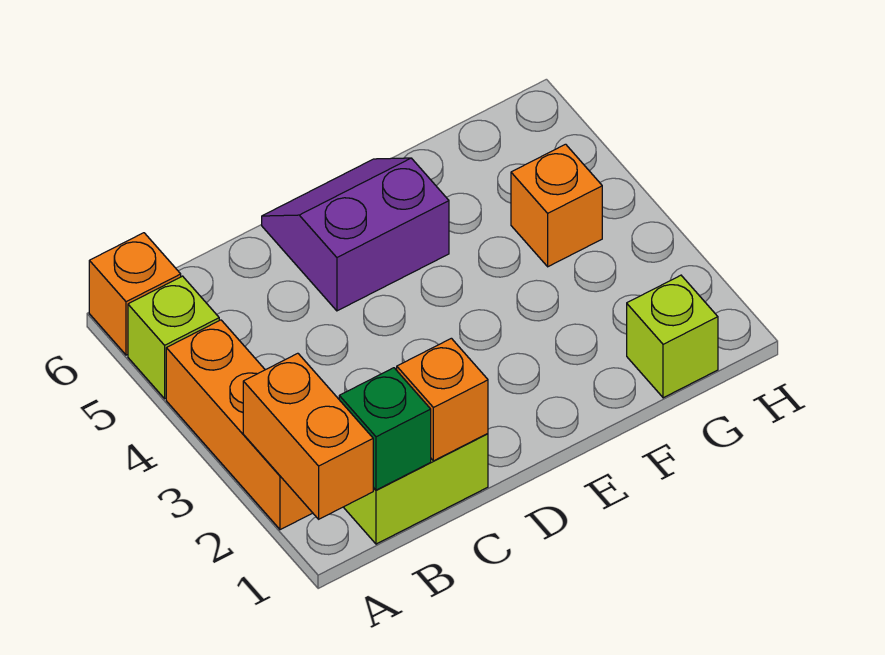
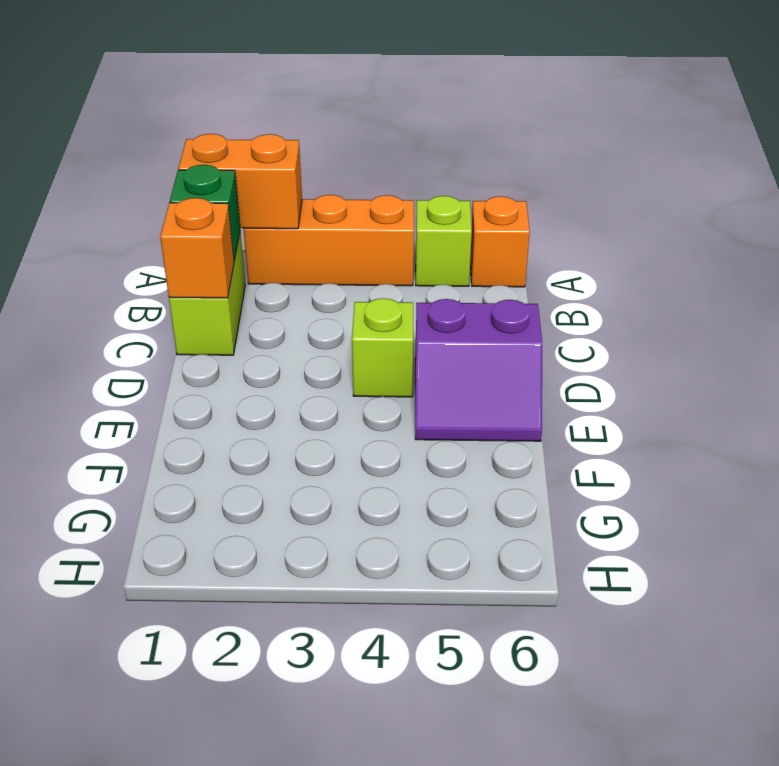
purple slope D5:E6 level 1 top 5 -> purple slope D5:E6 level 1 top D
lime brick G1 level 1 -> lime brick D4 level 1
orange brick G4 level 1 -> none

